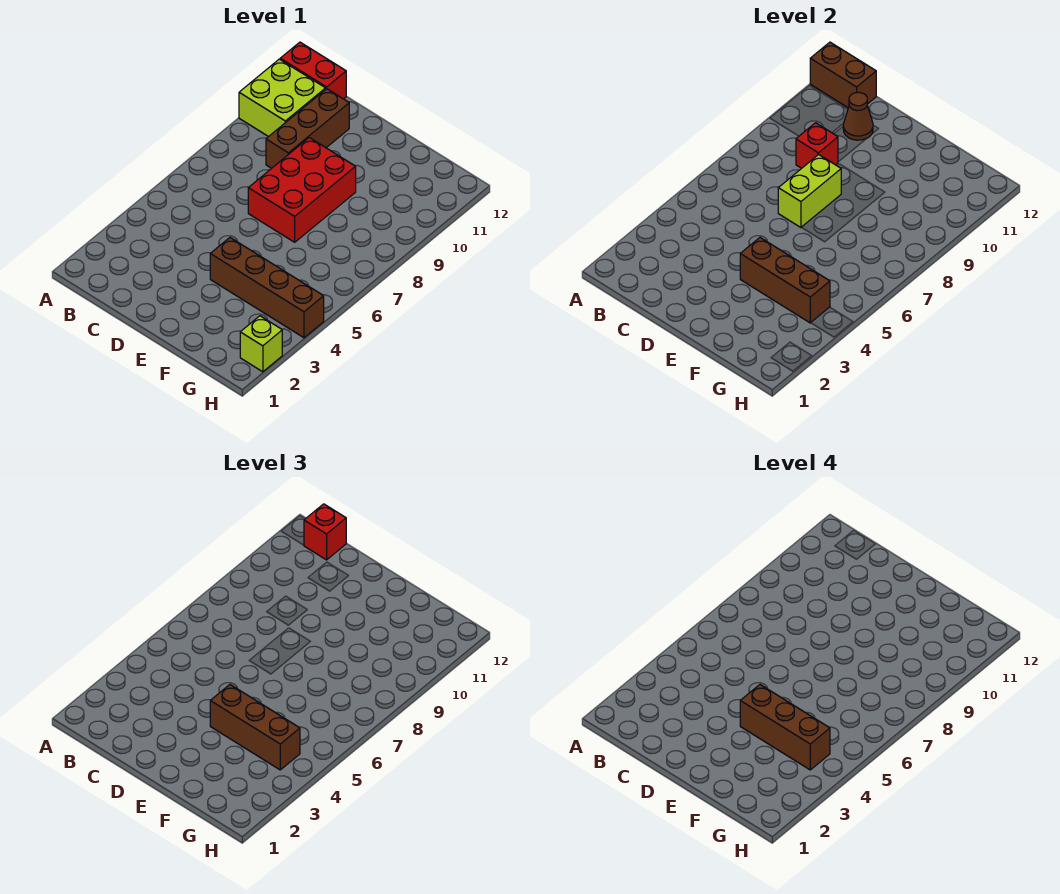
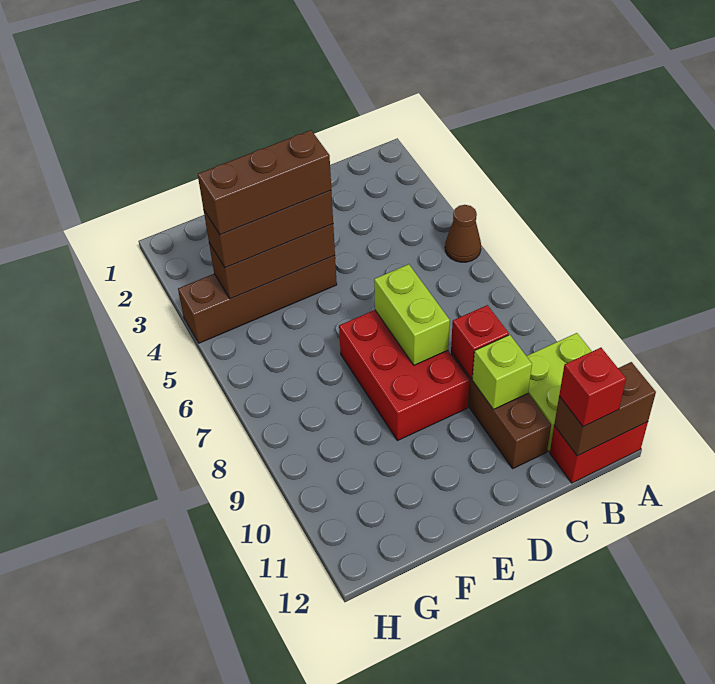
brown cone C11 level 2 -> brown cone A5 level 1
lime brick H2 level 1 -> lime brick C10 level 2

